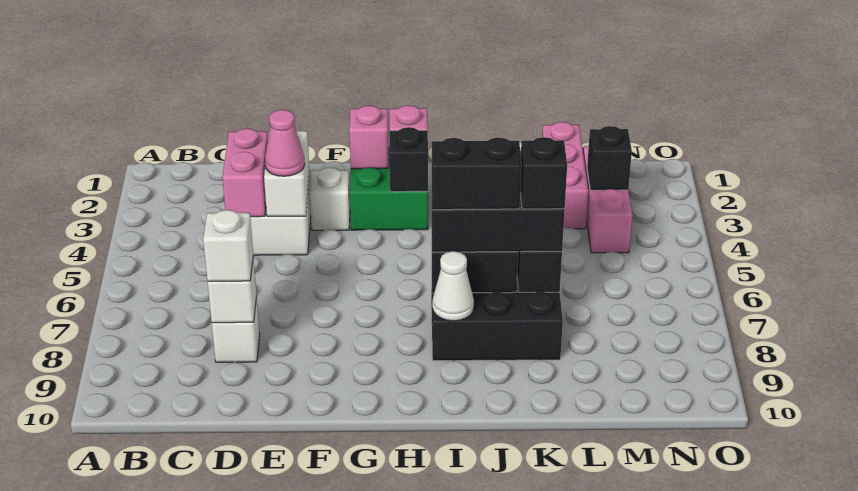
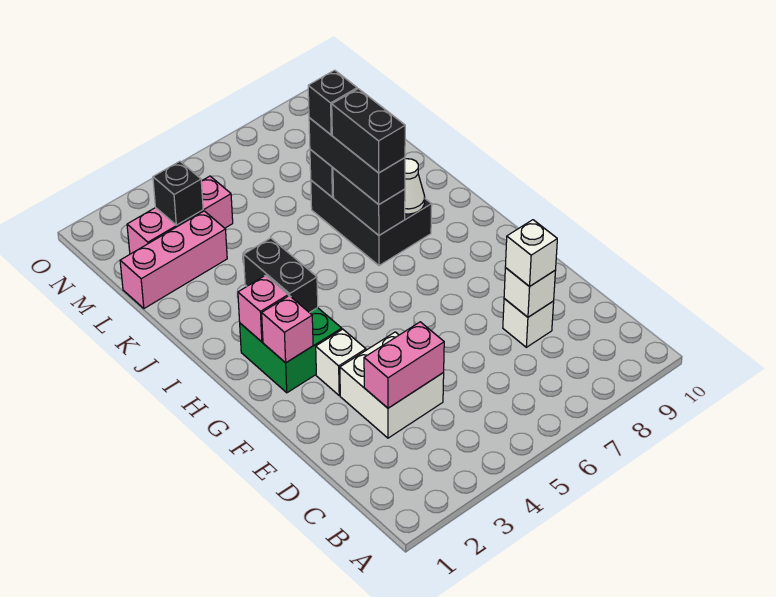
white brick E3:E4 level 2 -> none
pink cone E4 level 3 -> none
black brick H3 level 2 -> black brick H3:I3 level 2

